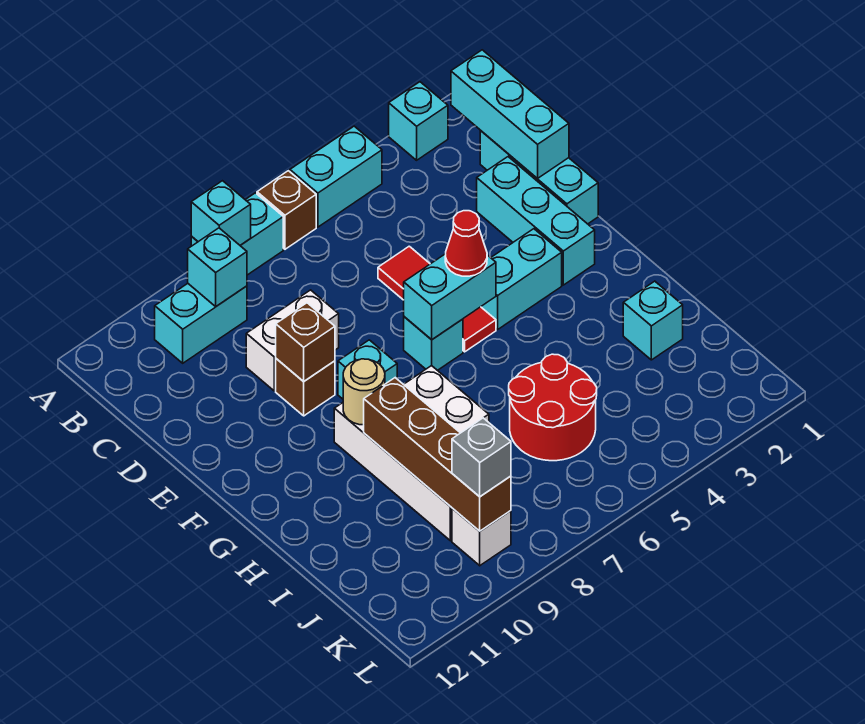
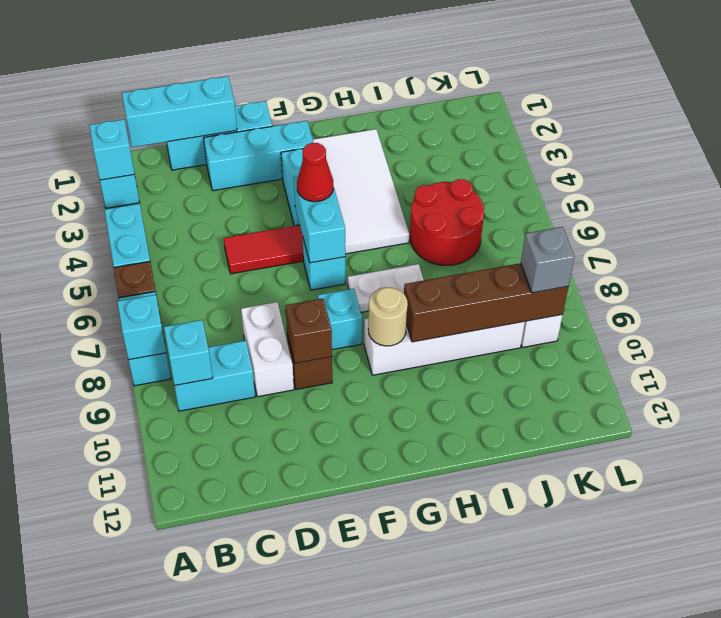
cyan brick B9:B10 level 1 -> cyan brick B9:C9 level 1
none -> white tile G2:H5 level 1
cyan brick I2 level 1 -> cyan brick A2 level 2

